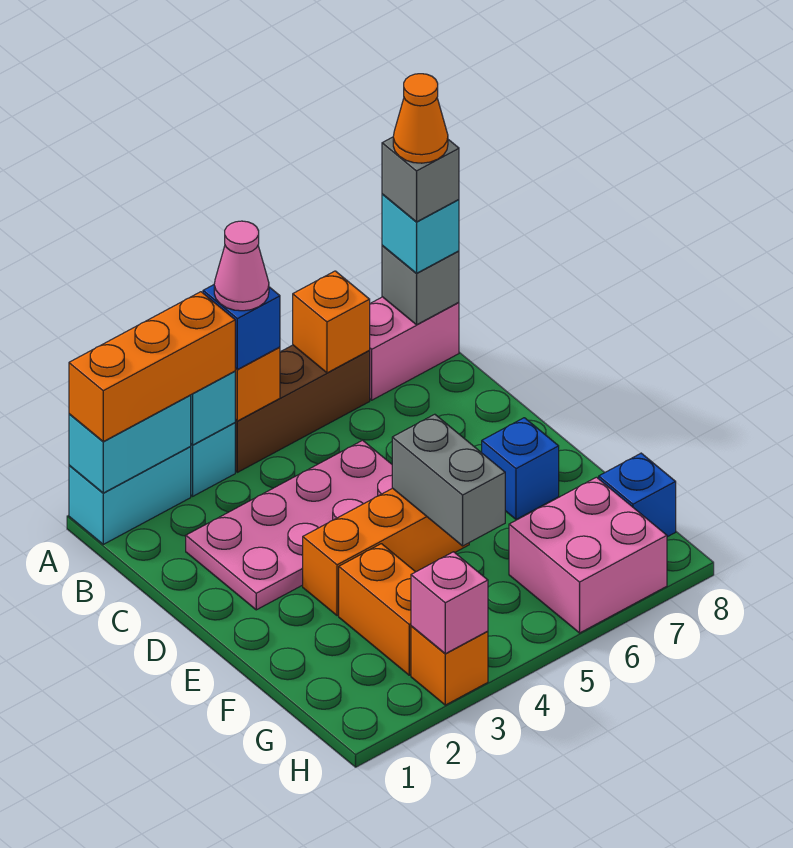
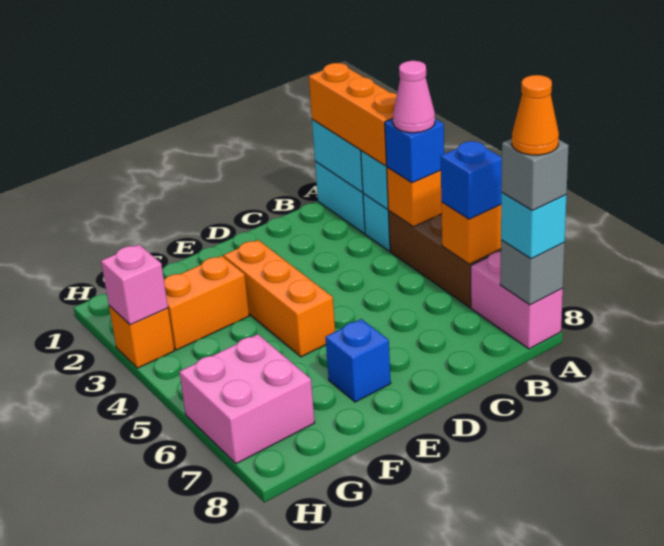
pink plate C2:D5 level 1 -> none
grey brick E5:F5 level 2 -> none
blue brick G8 level 1 -> blue brick A6 level 3

